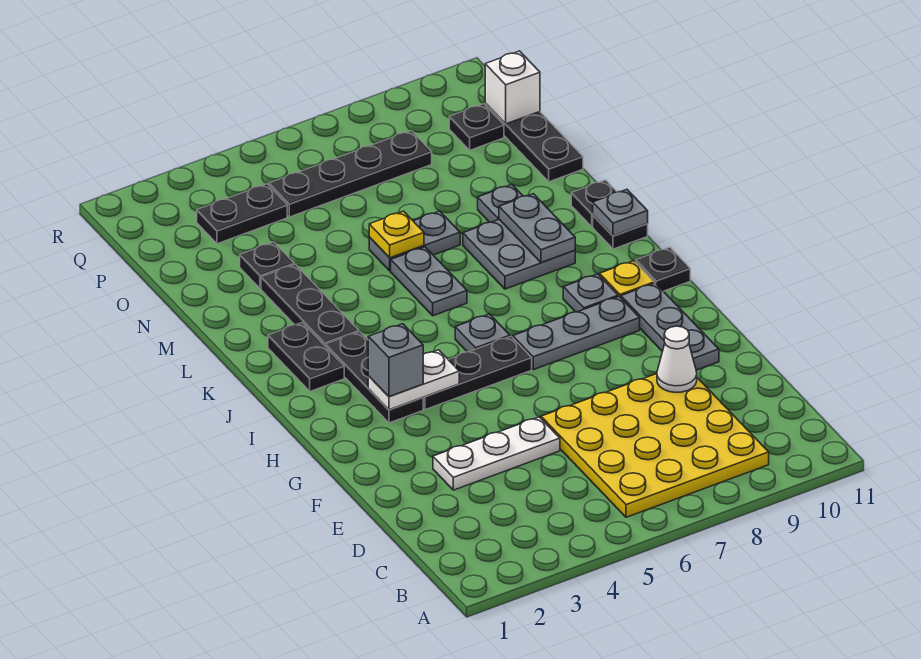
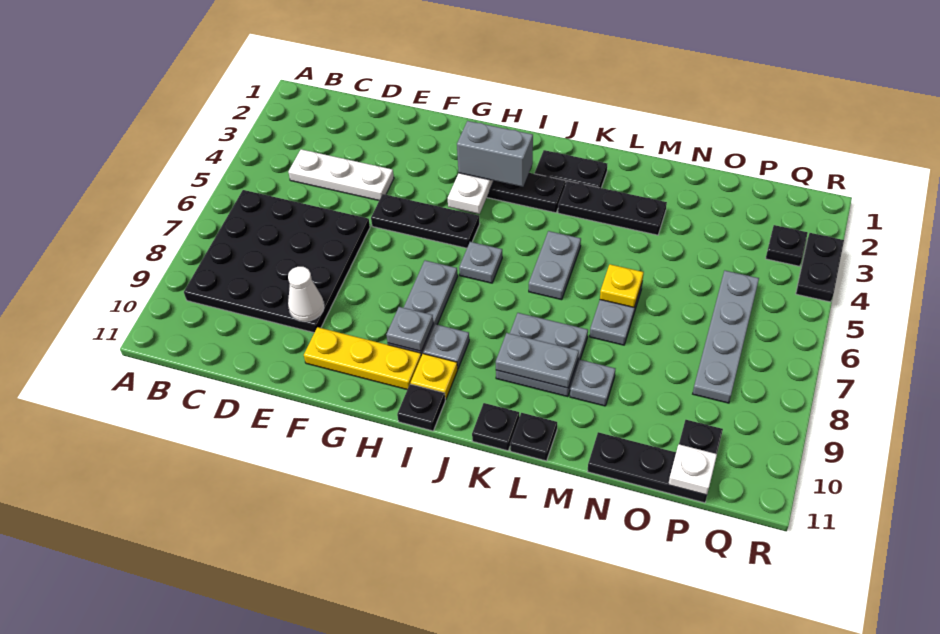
yellow plate B6:E9 level 1 -> black plate B6:E9 level 1
white plate E3:E5 level 1 -> white plate C4:E4 level 1
grey plate F10:H10 level 1 -> yellow plate F10:H10 level 1
grey brick H3 level 3 -> grey brick H3:I3 level 3
black plate H4:H6 level 1 -> black plate F5:H5 level 1
grey plate K6:L6 level 1 -> grey plate K5:K6 level 1
grey plate K11 level 2 -> grey plate H9 level 2
black plate N3 level 1 -> black plate Q3 level 1
black plate P3:P4 level 1 -> black plate R3:R4 level 1
black plate P5:P8 level 1 -> grey plate P5:P8 level 1
white brick P11 level 2 -> white plate P11 level 2

